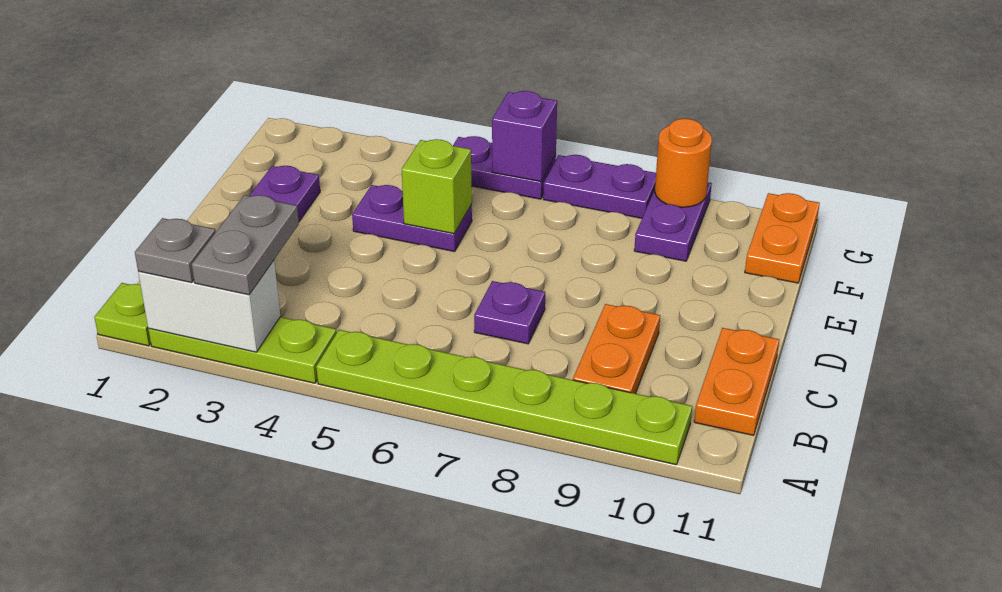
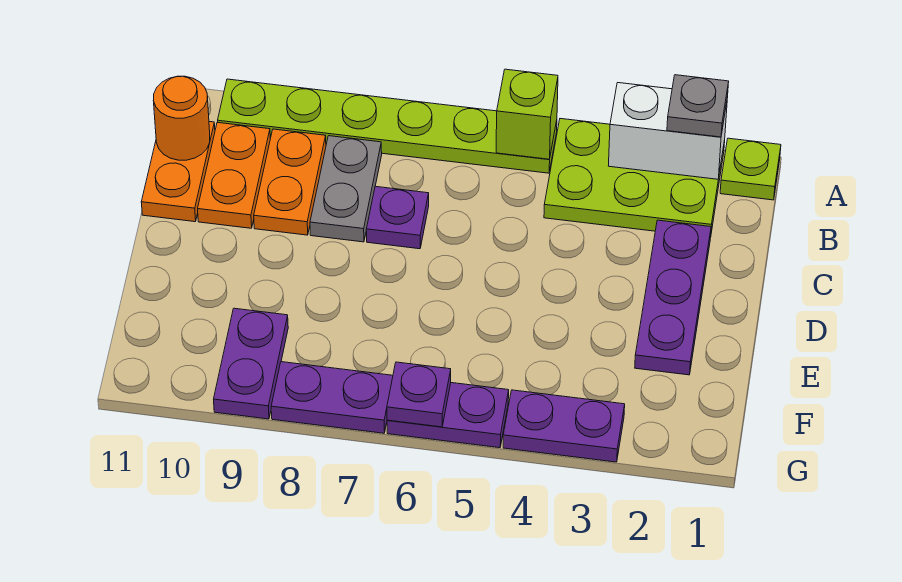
lime plate A2:A4 level 1 -> lime plate A2:B4 level 1
grey plate A3:B3 level 3 -> grey plate B8:C8 level 1
purple plate E4:E5 level 1 -> purple plate G3:G4 level 1
lime brick E5 level 2 -> lime brick A5 level 2
orange plate F11:G11 level 1 -> orange plate B10:C10 level 1
purple brick G6 level 2 -> purple plate G6 level 2
orange round brick G9 level 2 -> orange round brick B11 level 2

